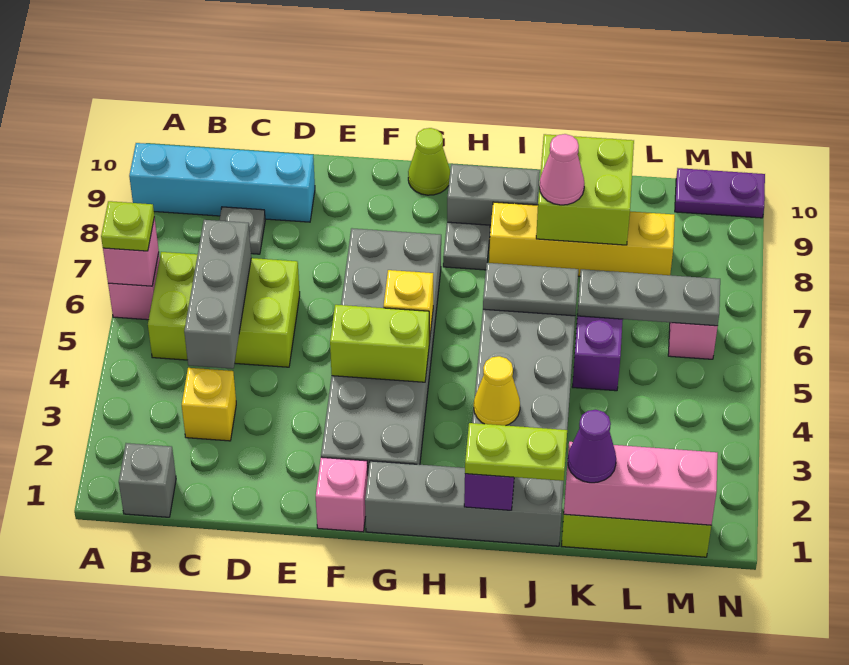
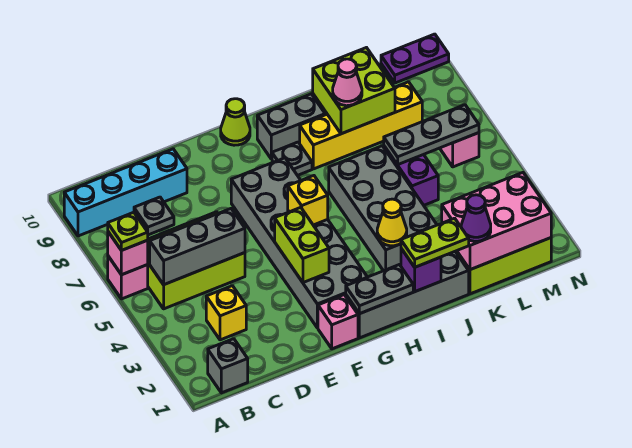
grey brick C4:C6 level 2 -> grey brick B5:D5 level 2
lime brick F4:G4 level 2 -> lime brick F3:F4 level 2
grey plate I6:J6 level 2 -> grey plate G1:H1 level 2
pink brick K1:M1 level 2 -> pink brick K1:M2 level 2

